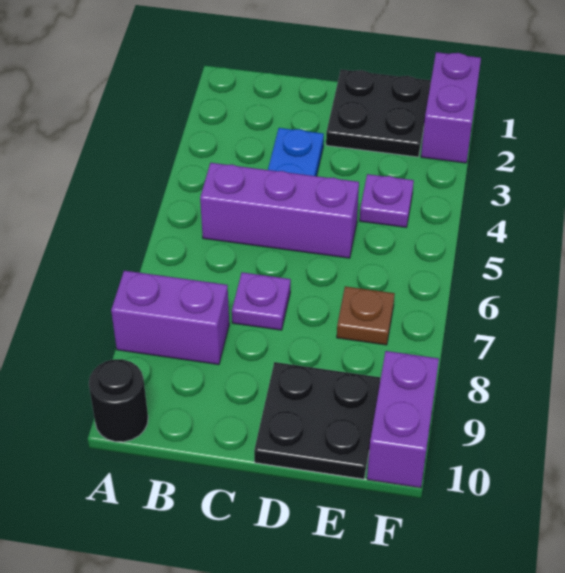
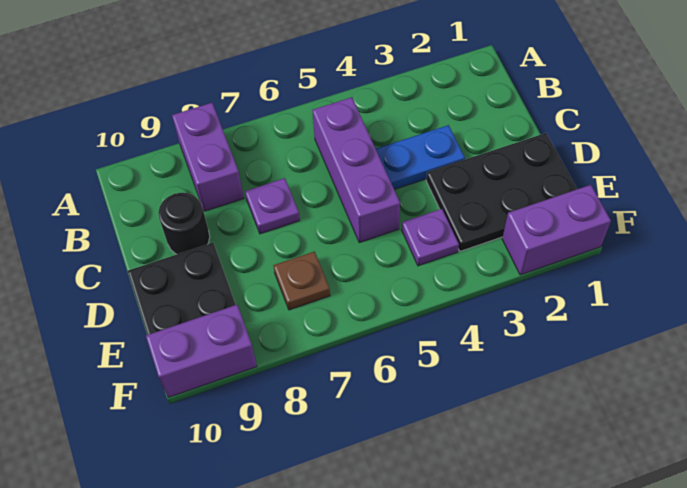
black round brick A10 level 1 -> black round brick C9 level 1
black plate D1:E2 level 1 -> black plate D1:E3 level 1

